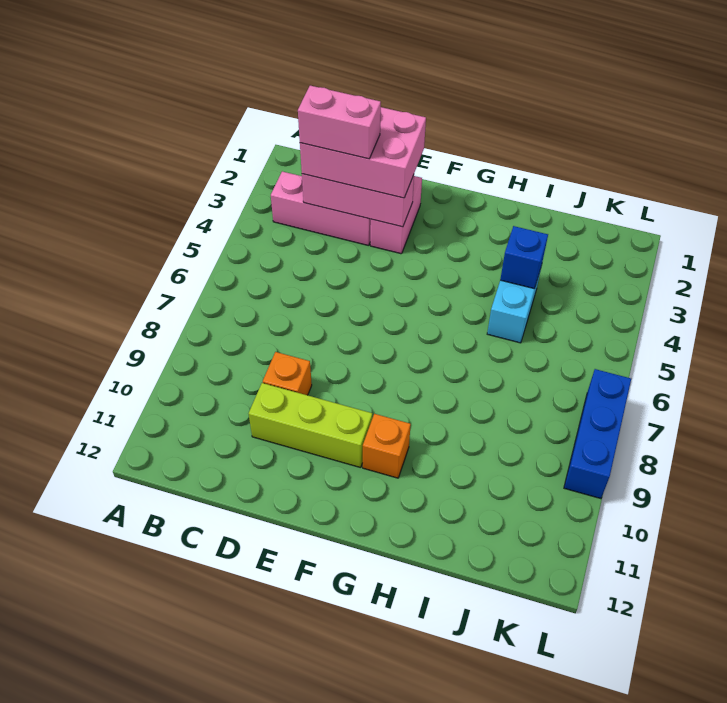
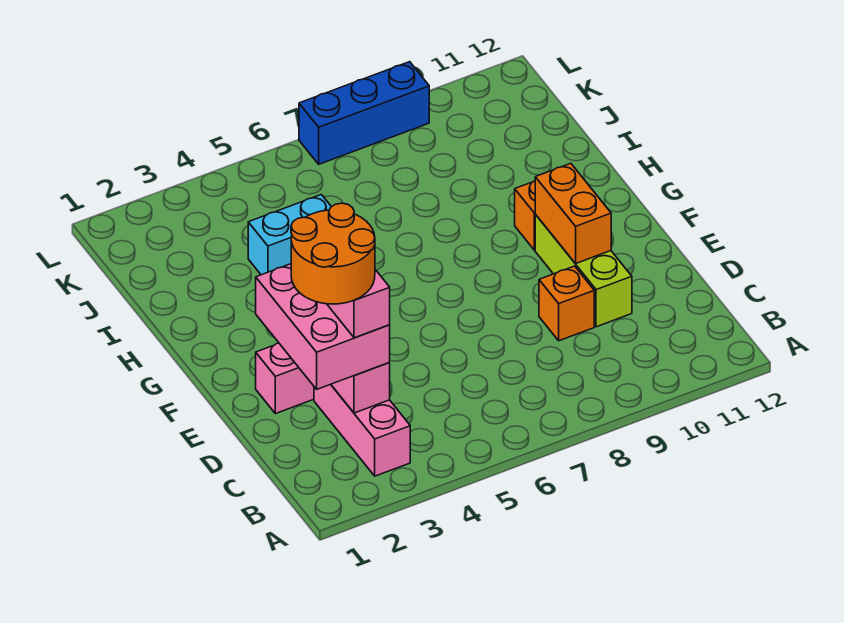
none -> orange round brick C2:D3 level 5
none -> orange brick E10:F10 level 2
blue brick I4 level 2 -> none

